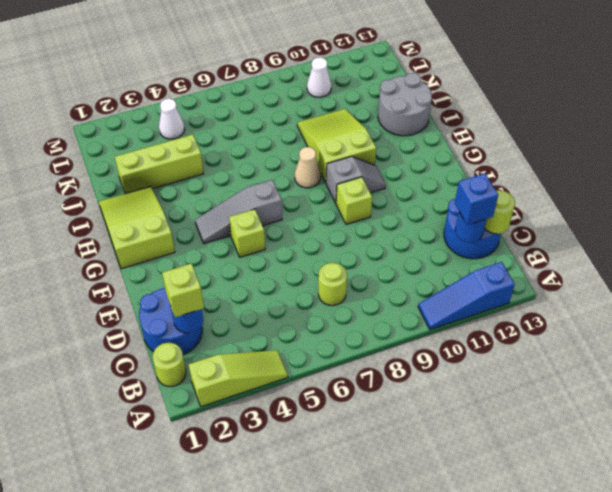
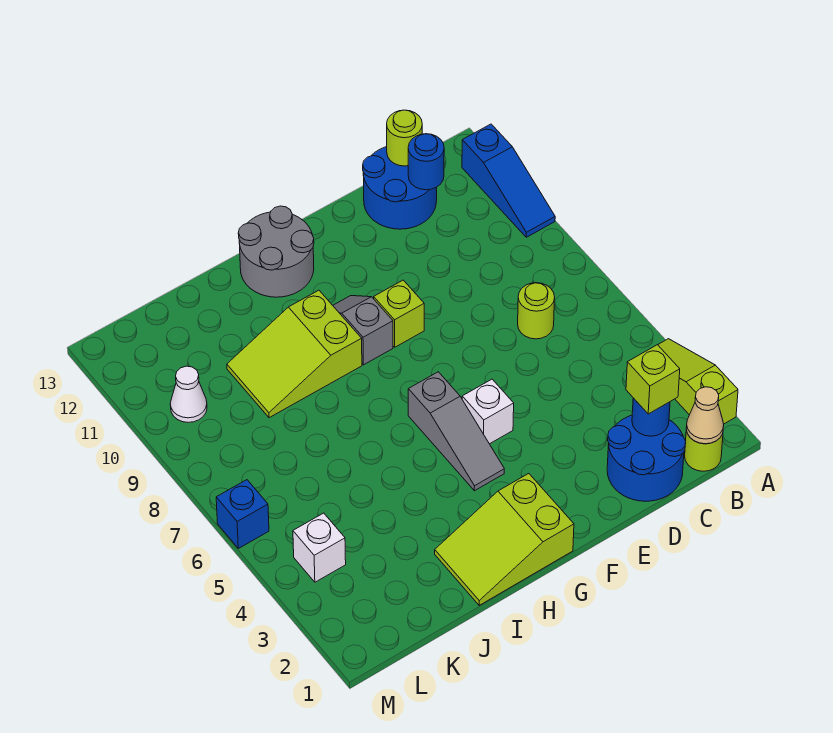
blue brick C12 level 3 -> blue brick M6 level 1
lime brick F5 level 1 -> white brick F5 level 1
tan cone H8 level 1 -> tan cone B1 level 2
grey round brick I12:J13 level 1 -> grey round brick G12:H13 level 1
lime brick J2:J4 level 1 -> none
white cone L4 level 1 -> white brick L4 level 1

